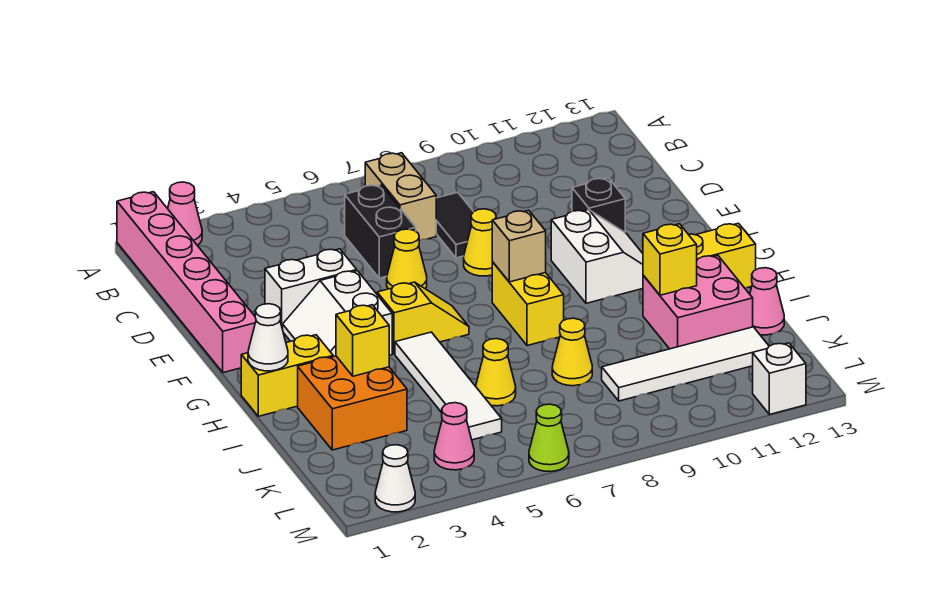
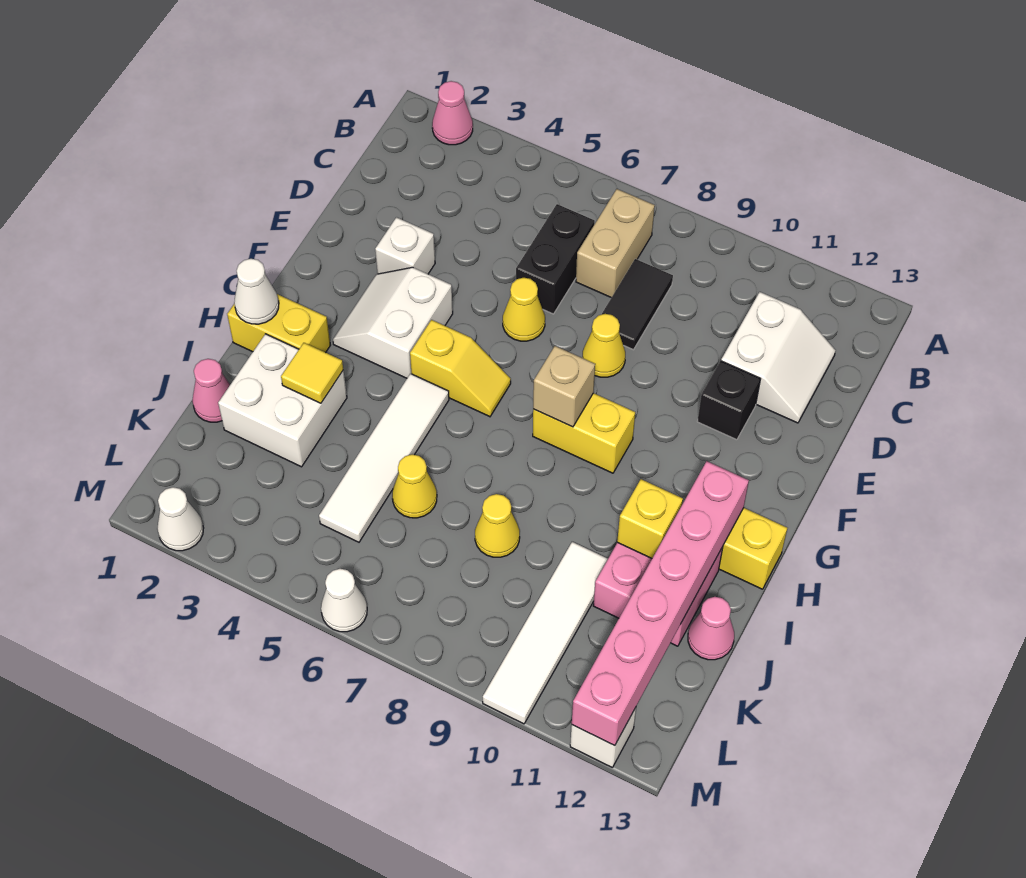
pink brick A1:F1 level 1 -> pink brick H12:M12 level 2
white brick E3:E4 level 1 -> white brick E3 level 1
white slope F10:G11 level 1 top 10 -> white slope C11:D12 level 1 top 11
yellow brick G8:H8 level 1 -> yellow brick G8:G9 level 1
orange brick I2:J3 level 1 -> white brick I2:J3 level 1
yellow brick I3 level 2 -> yellow tile I3 level 2
white tile K9:K12 level 1 -> white tile J10:M10 level 1
pink cone L4 level 1 -> pink cone J1 level 1
lime cone M6 level 1 -> white cone M6 level 1

